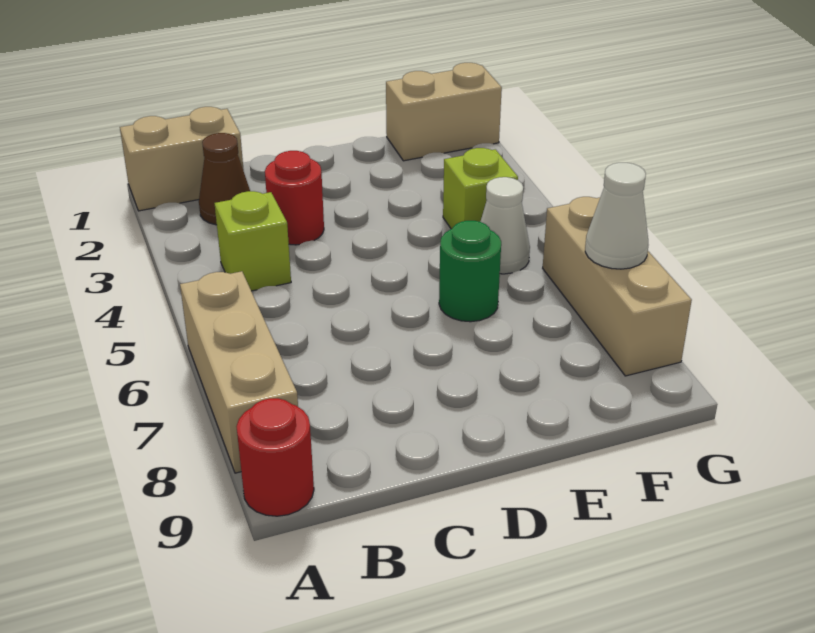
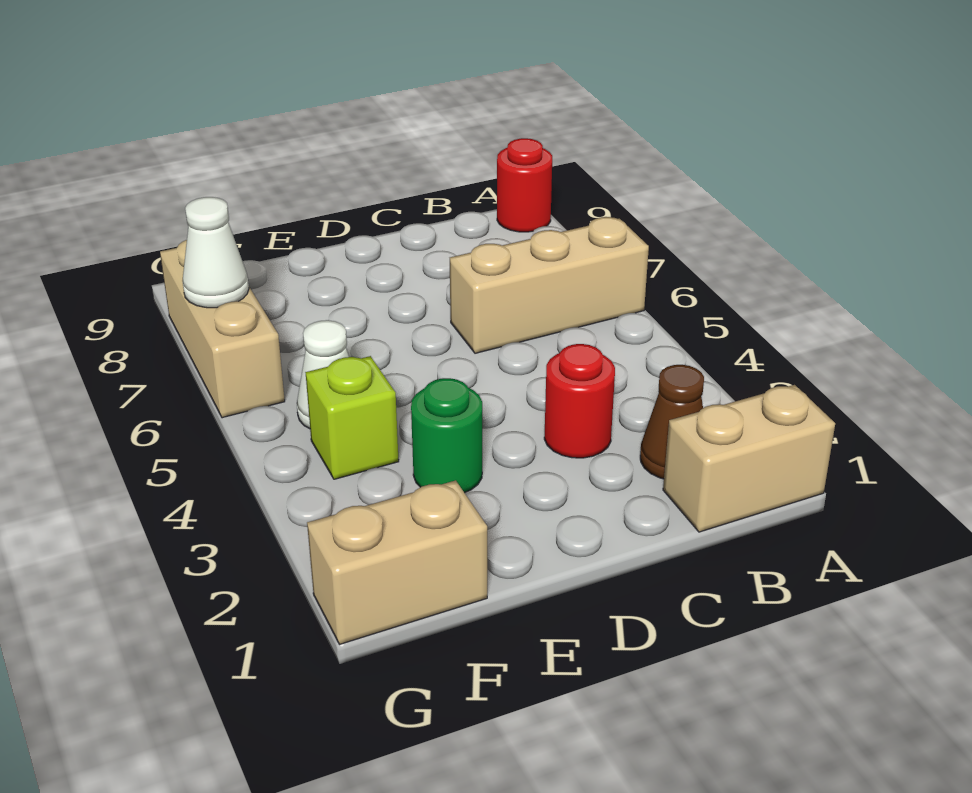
tan brick A6:A8 level 1 -> tan brick A6:C6 level 1
lime brick B4 level 1 -> none
green round brick E6 level 1 -> green round brick E3 level 1

